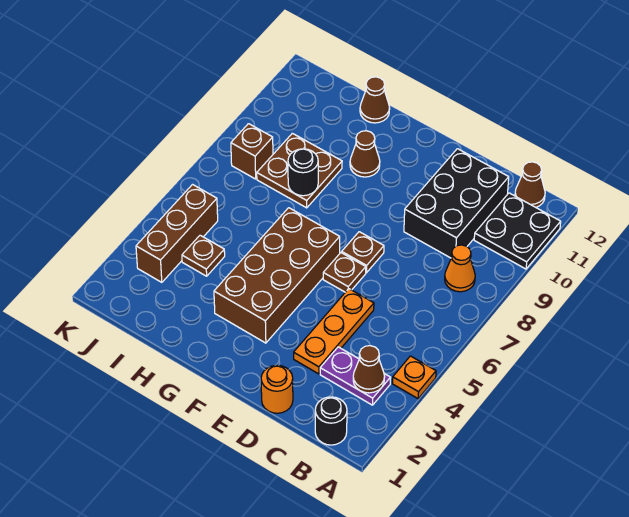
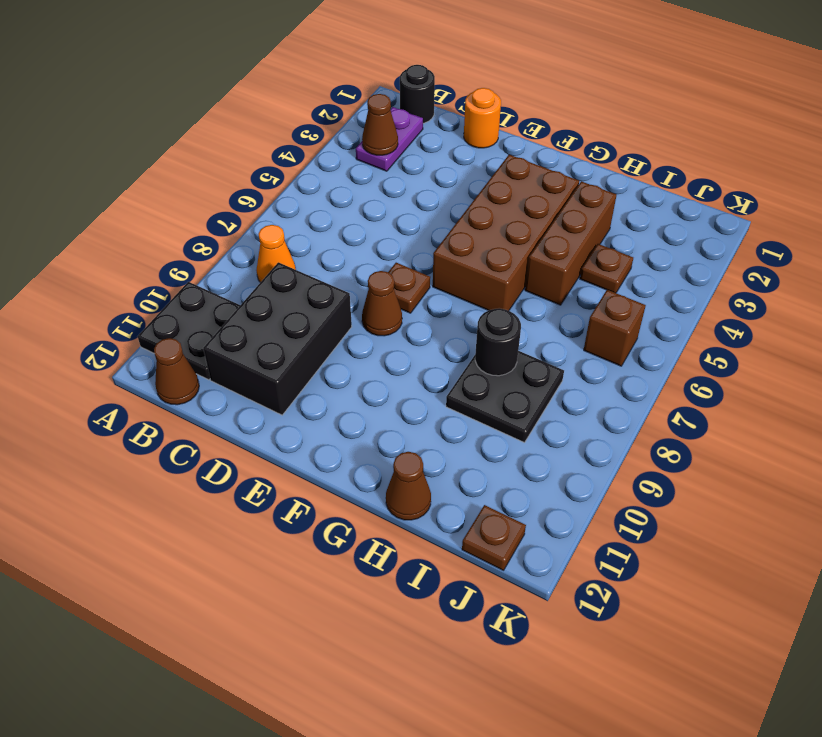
orange plate A4 level 1 -> none
purple plate B3:C3 level 1 -> purple plate B2:B3 level 1
orange plate D3:D5 level 1 -> none
brown plate E6 level 1 -> brown plate J12 level 1
brown cone G10 level 1 -> brown cone E8 level 1
brown plate H8:I9 level 1 -> black plate H8:I9 level 1
brown brick J3:J5 level 1 -> brown brick H3:H5 level 1
brown brick J8 level 1 -> brown brick J6 level 1

